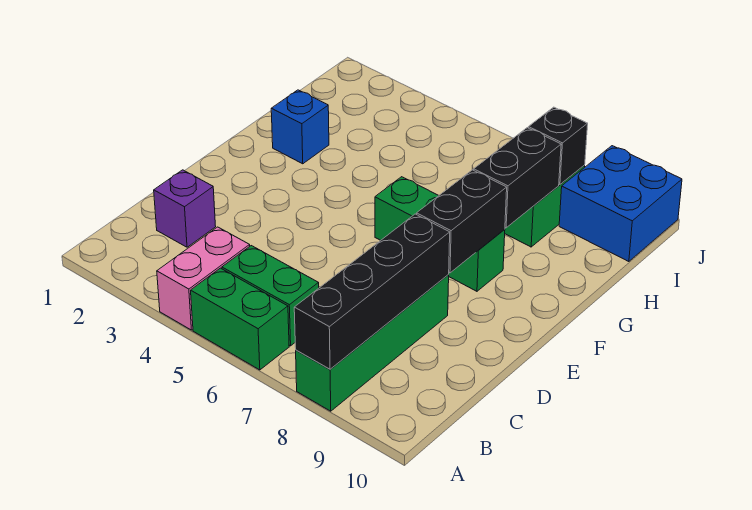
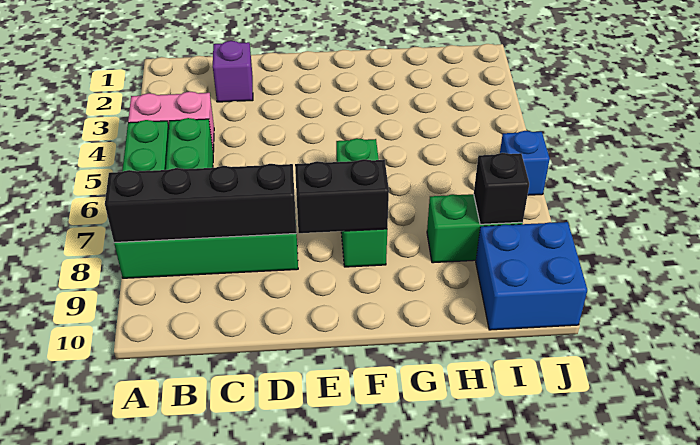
blue brick G2 level 1 -> blue brick J6 level 1
black brick G8:H8 level 2 -> none

